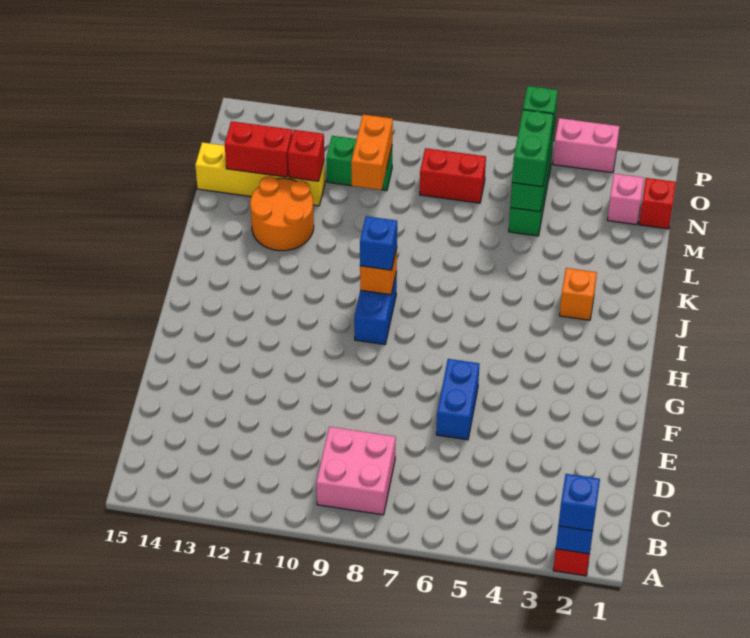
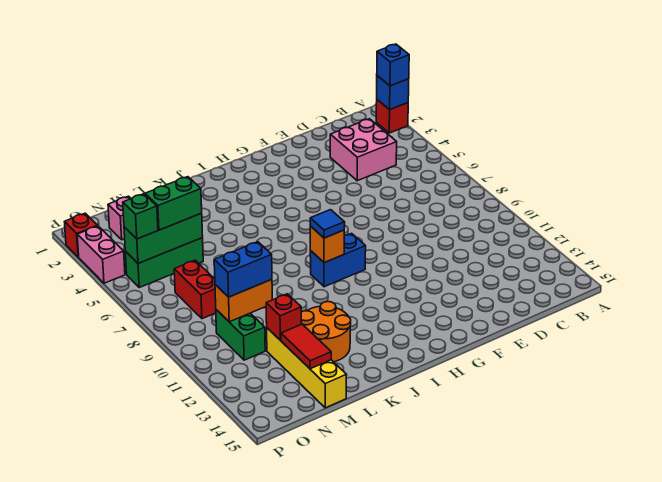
pink brick B8:C9 level 1 -> pink brick C3:D4 level 1
blue brick E6:F6 level 1 -> blue brick M10:N10 level 3
blue brick I9 level 3 -> blue tile I9 level 3
orange brick J3 level 1 -> none
red brick M13:M14 level 2 -> red tile M13:M14 level 2
red brick N1 level 1 -> red brick P2 level 1

